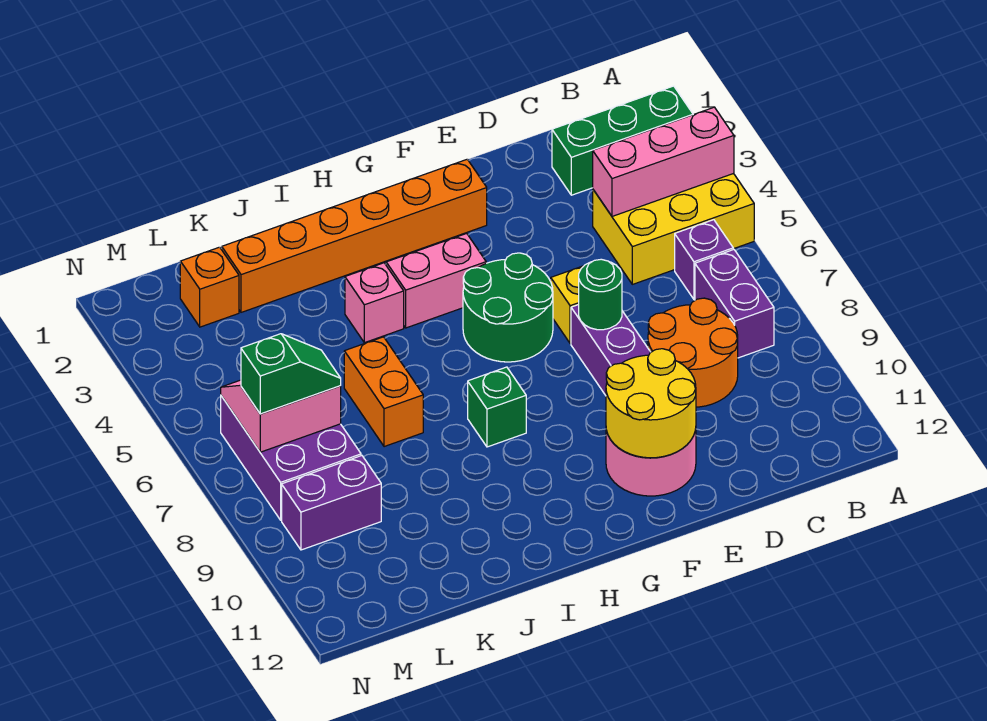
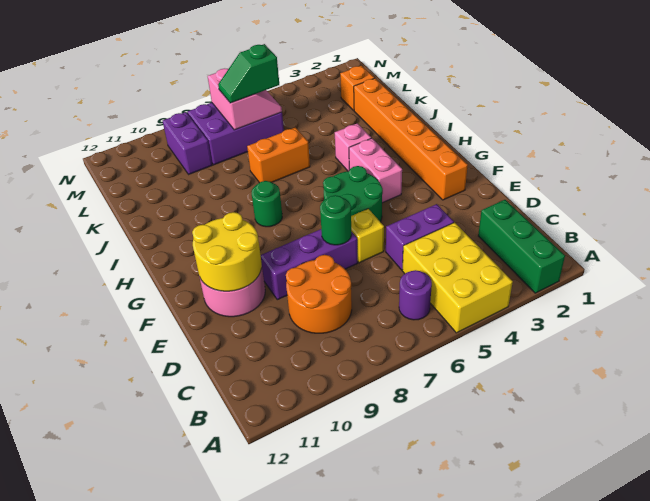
pink brick A4:C4 level 2 -> none
purple brick B6 level 1 -> purple round brick B6 level 1
purple brick B7:B8 level 1 -> purple brick D4:D5 level 1
green brick H8 level 1 -> green round brick H8 level 1
green slope L7:M7 level 3 top M -> green slope L6:L7 level 3 top 6

